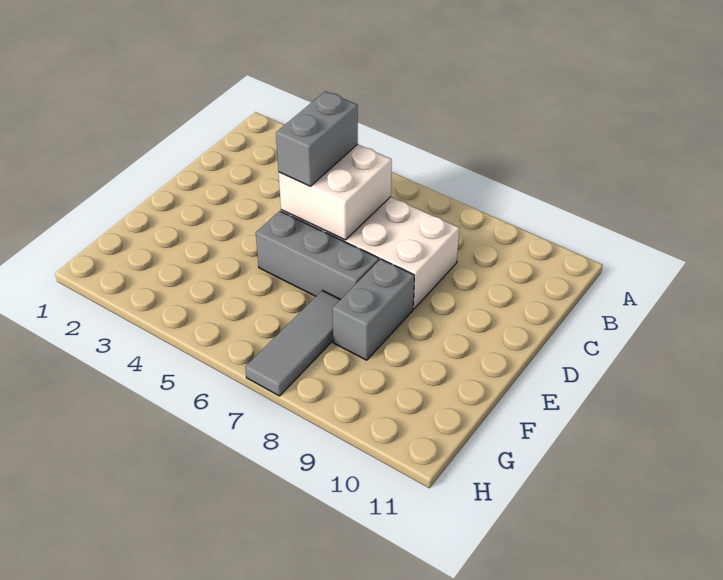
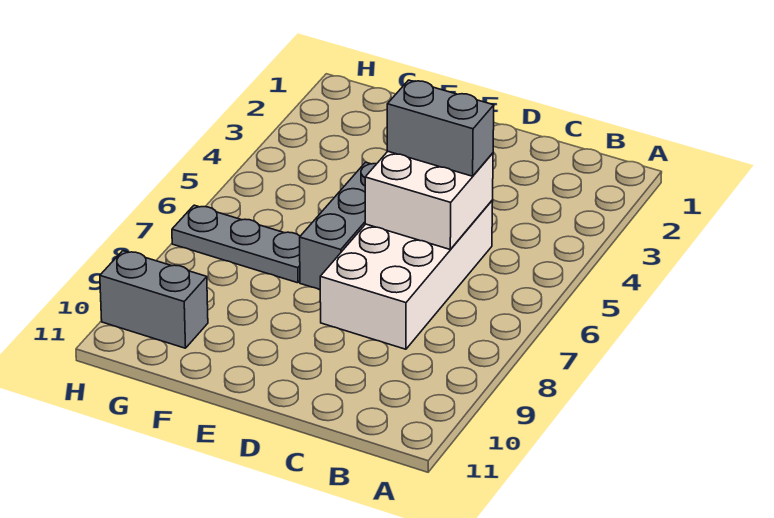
grey brick E8:F8 level 1 -> grey brick G10:H10 level 1
grey tile F7:H7 level 1 -> grey plate F7:H7 level 1

